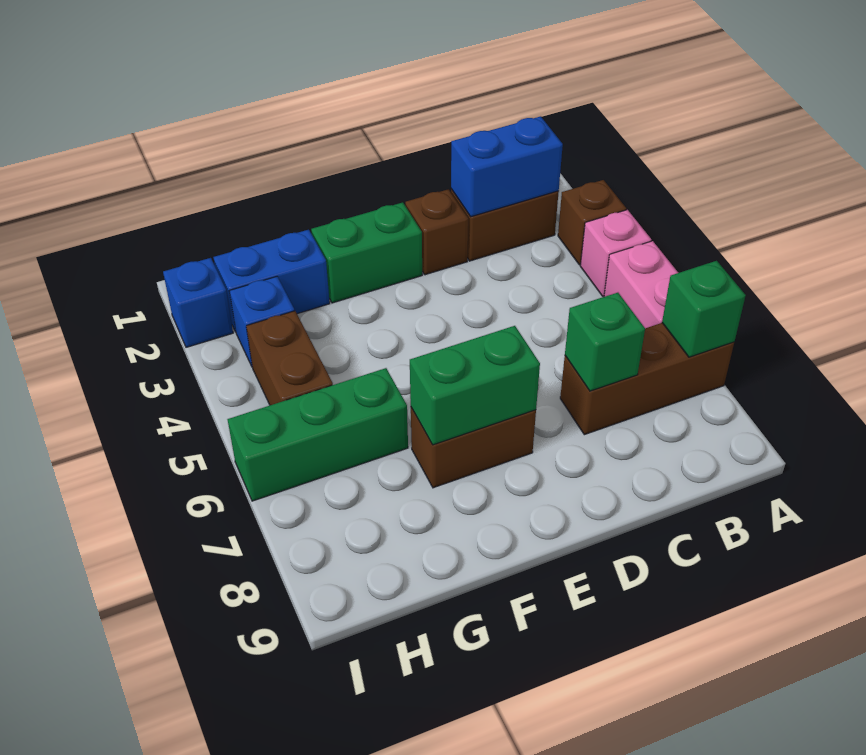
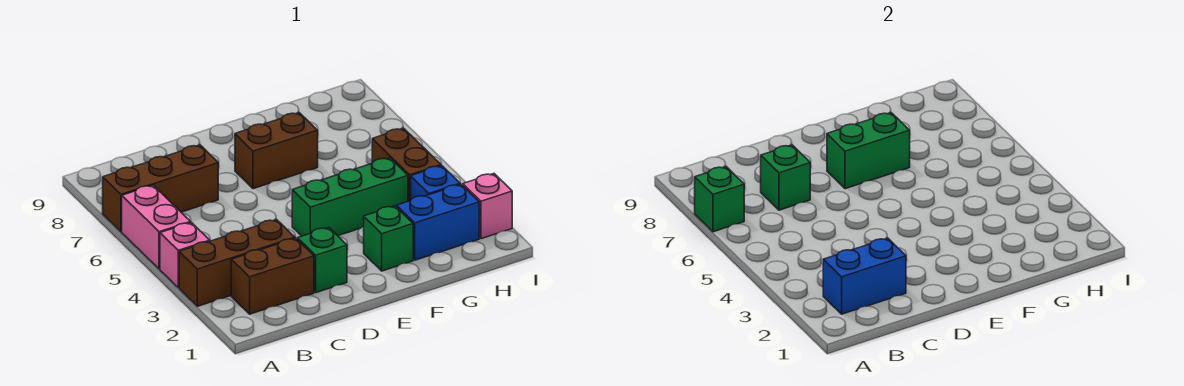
brown brick A3 level 1 -> brown brick A3:C3 level 1
brown brick D2 level 1 -> green brick D2 level 1
green brick E2:F2 level 1 -> green brick F2 level 1
green brick G6:I6 level 1 -> green brick E4:G4 level 1
blue brick I2 level 1 -> pink brick I2 level 1

